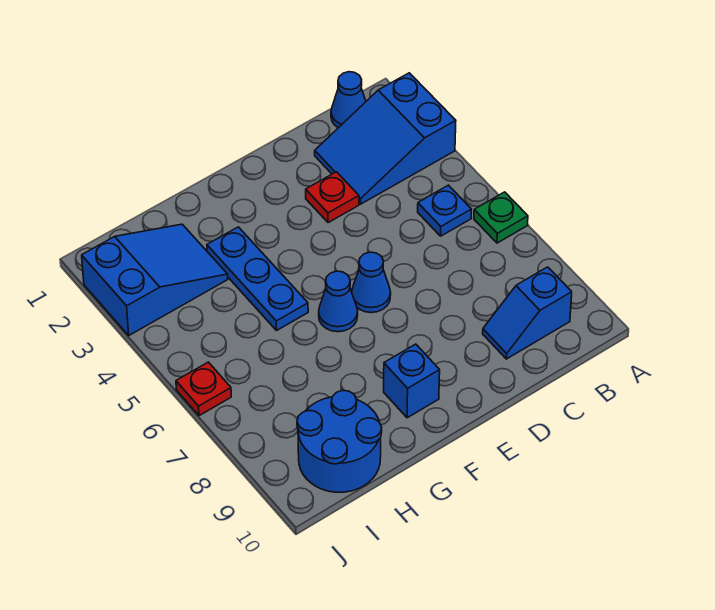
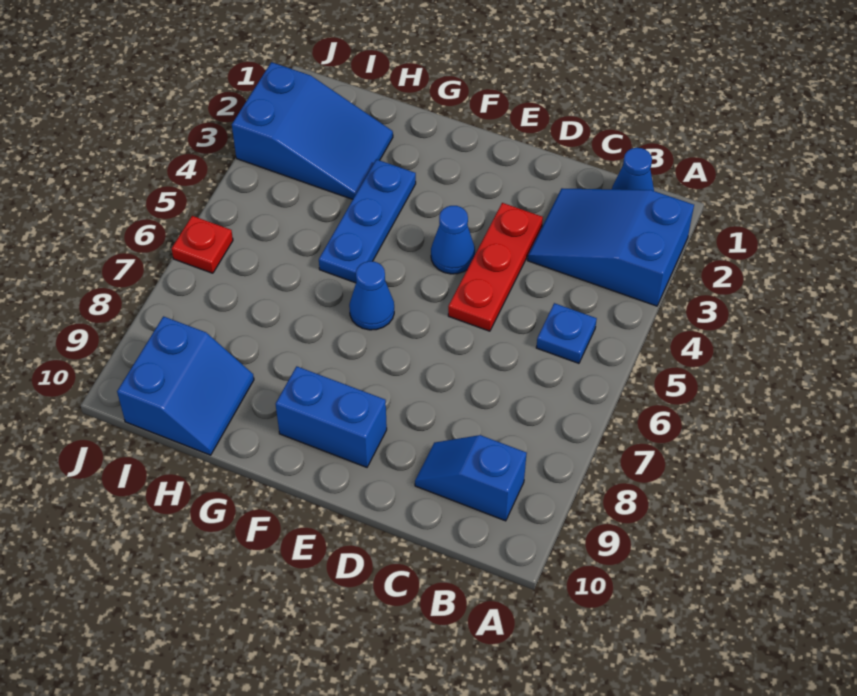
green plate A6 level 1 -> none
red plate D3 level 1 -> red plate D3:D5 level 1
blue cone E6 level 1 -> blue cone E4 level 1
blue brick F9 level 1 -> blue brick E9:F9 level 1
blue round brick H9:I10 level 1 -> blue slope H9:I10 level 1 top I

